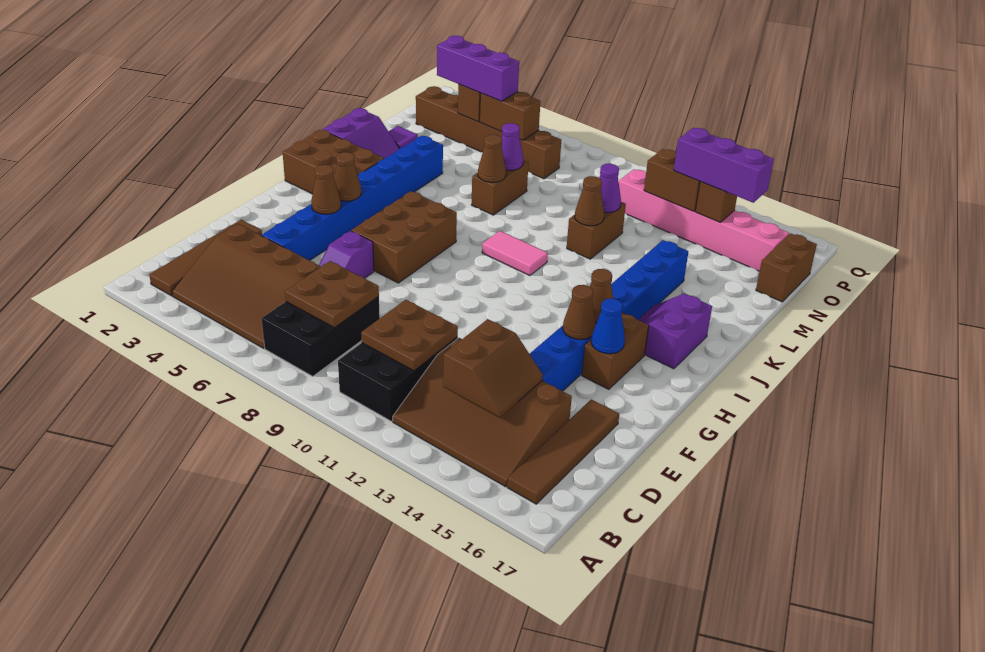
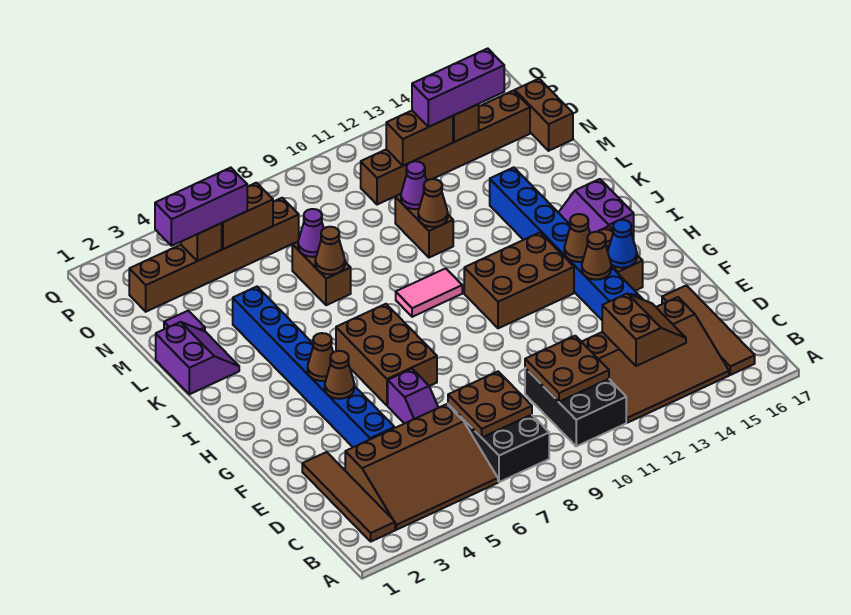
brown brick I1:J3 level 1 -> brown brick H11:I13 level 1
pink brick O11:O16 level 1 -> brown brick O11:O16 level 1

